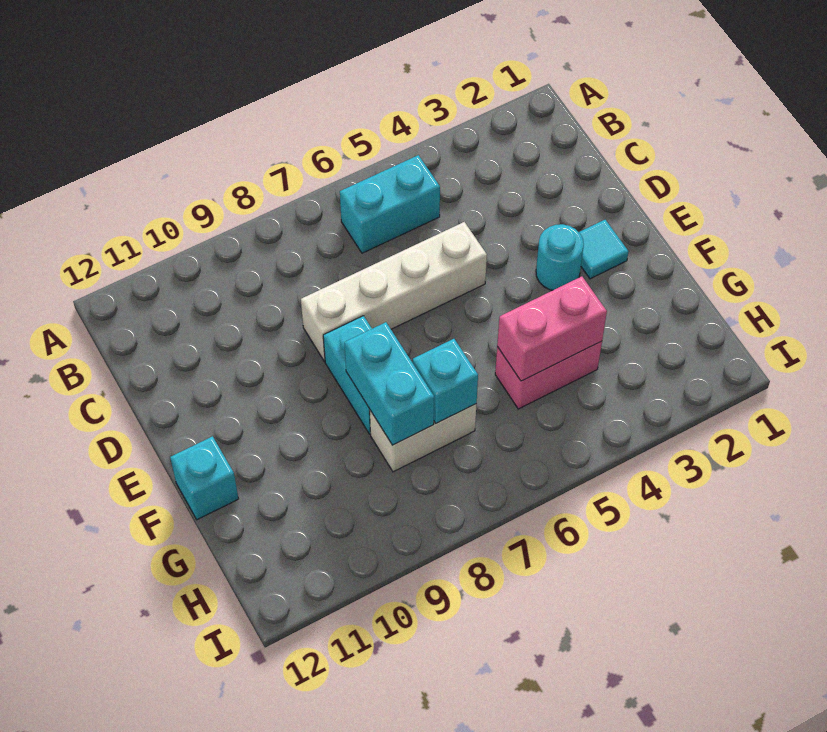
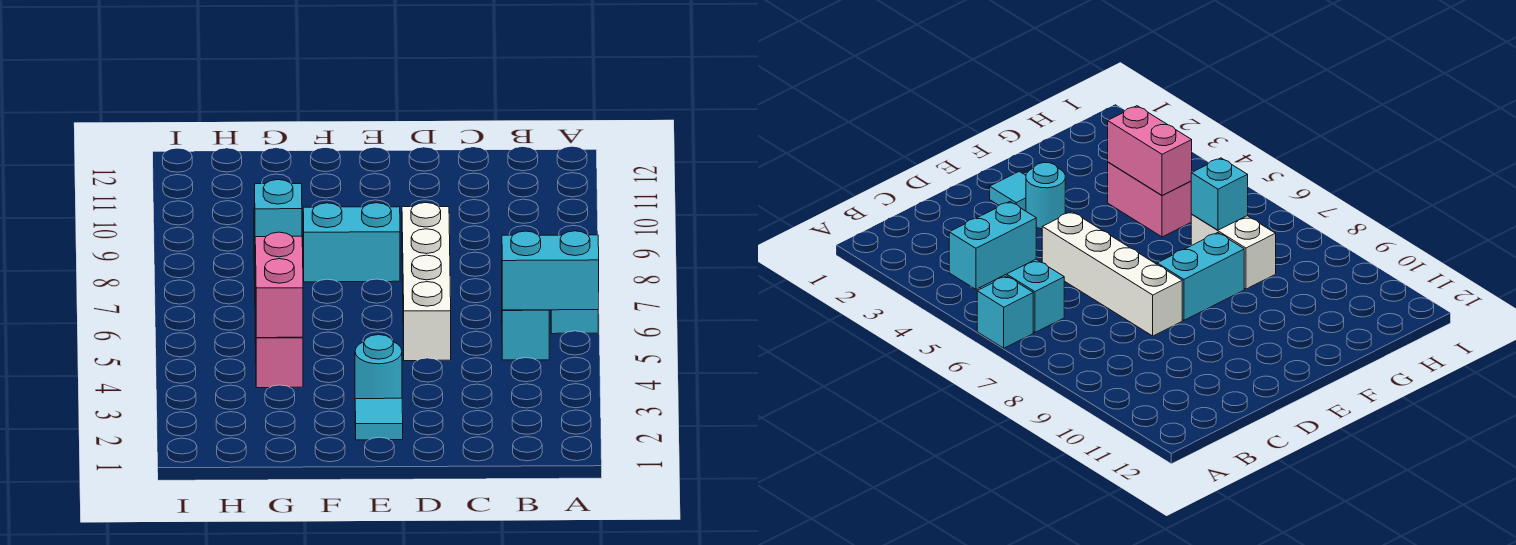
cyan brick F8:G8 level 2 -> cyan brick A5:B5 level 2
cyan brick F12 level 1 -> cyan brick A6 level 1

